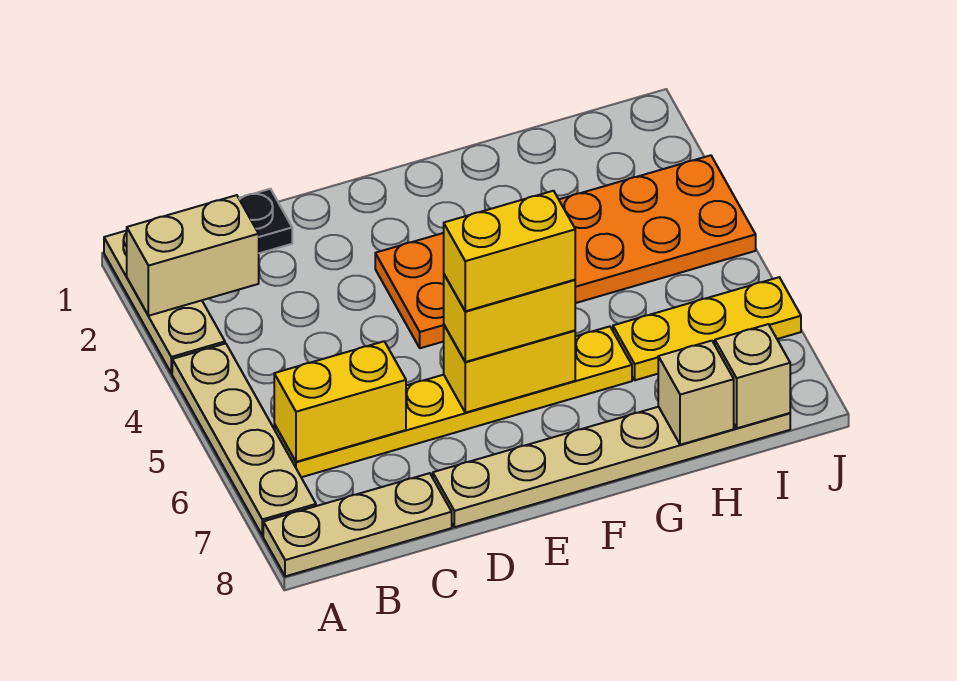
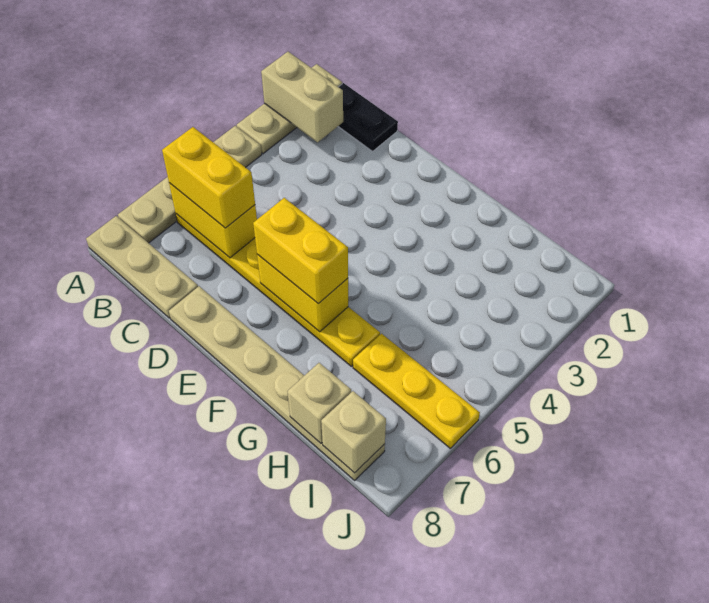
orange plate E3:J4 level 1 -> none
yellow brick E6:F6 level 4 -> yellow brick B6:C6 level 3

